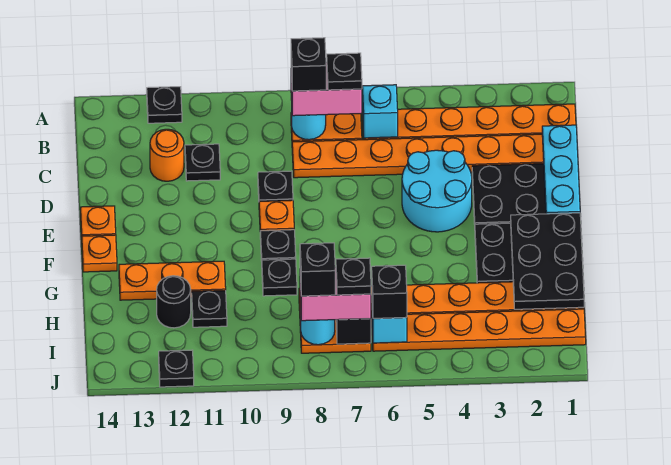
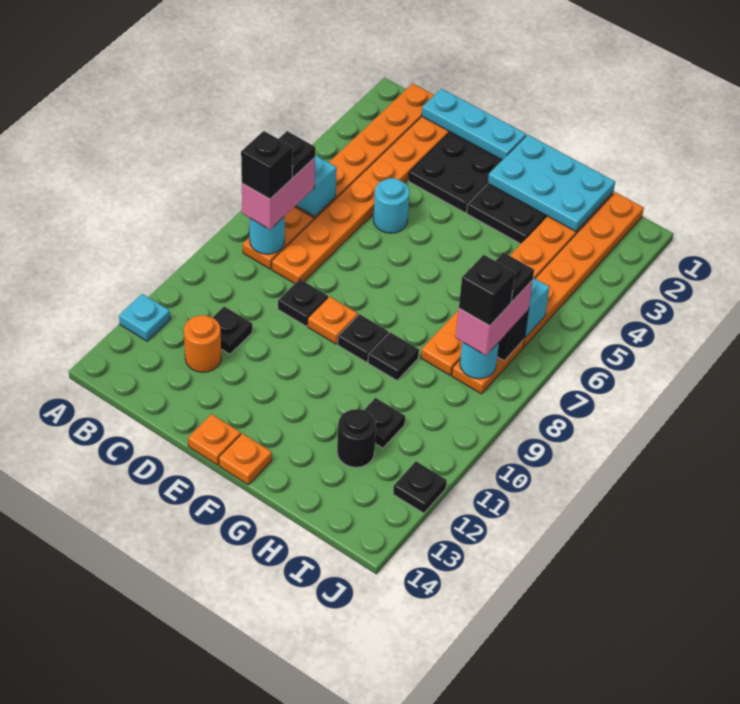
black plate A12 level 1 -> cyan plate A12 level 1
cyan round brick D4:E5 level 1 -> cyan round brick D5 level 1
black plate F1:H2 level 2 -> cyan plate F1:H2 level 2
orange plate G11:G13 level 1 -> none
black brick I6 level 3 -> none

